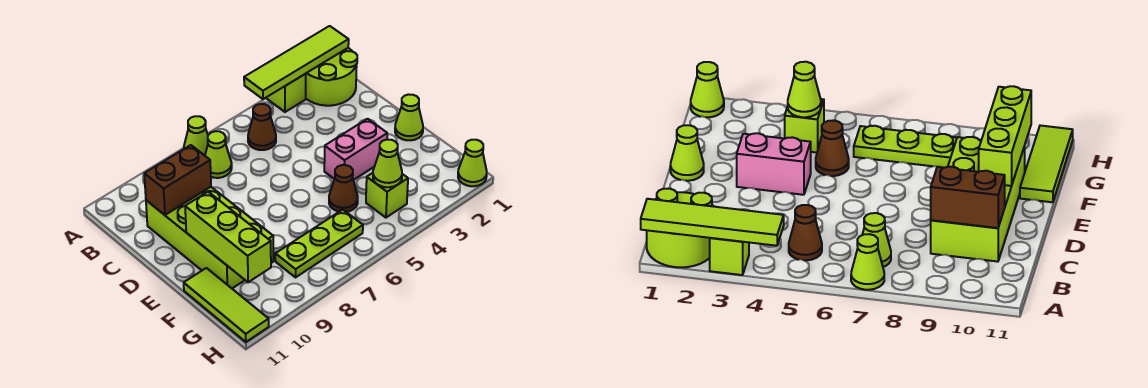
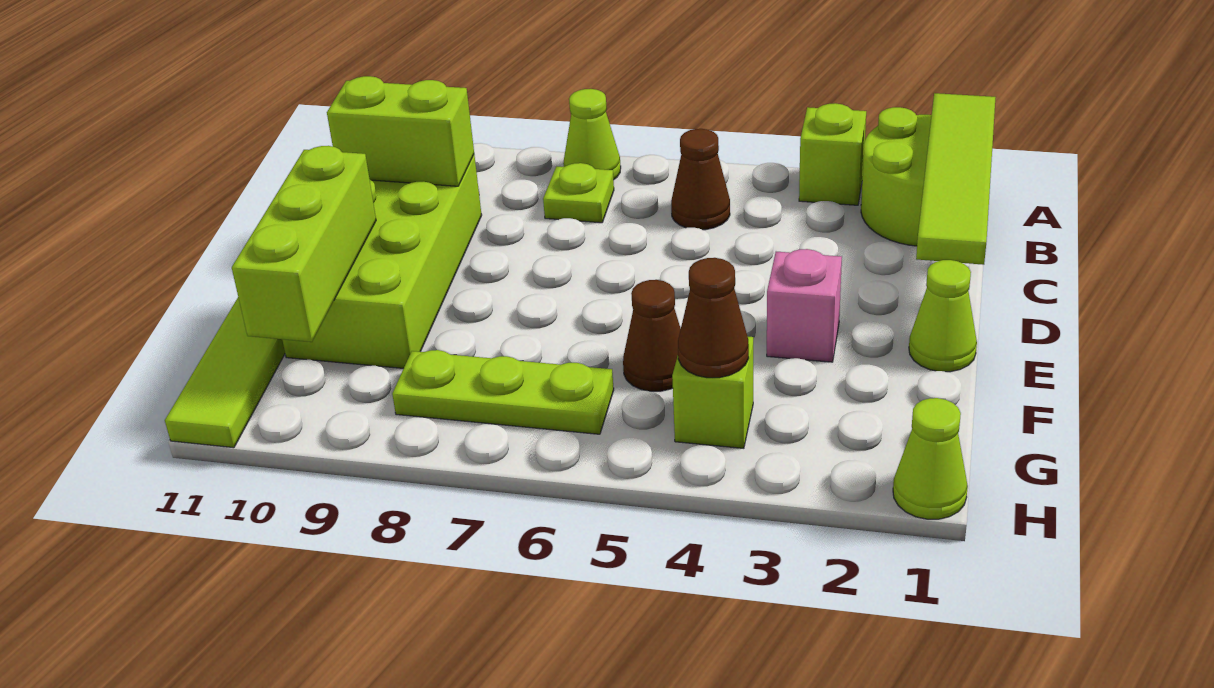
lime tile A1:A4 level 2 -> lime tile A1:D1 level 2
lime cone B7 level 1 -> lime plate B7 level 1
brown brick C9:C10 level 2 -> lime brick C9:C10 level 2
pink brick E3:E4 level 1 -> pink brick E3 level 1
lime cone G4 level 2 -> brown cone G4 level 2

